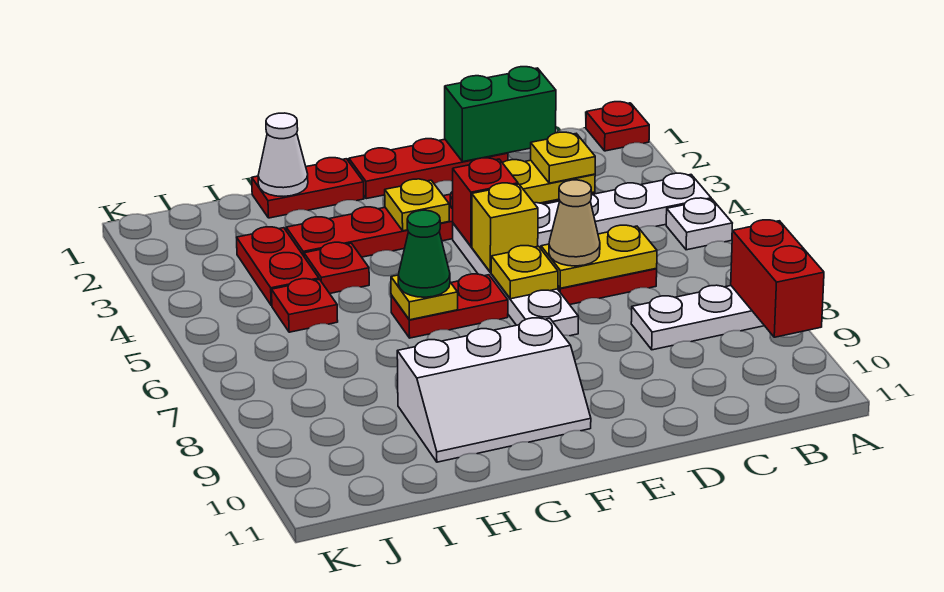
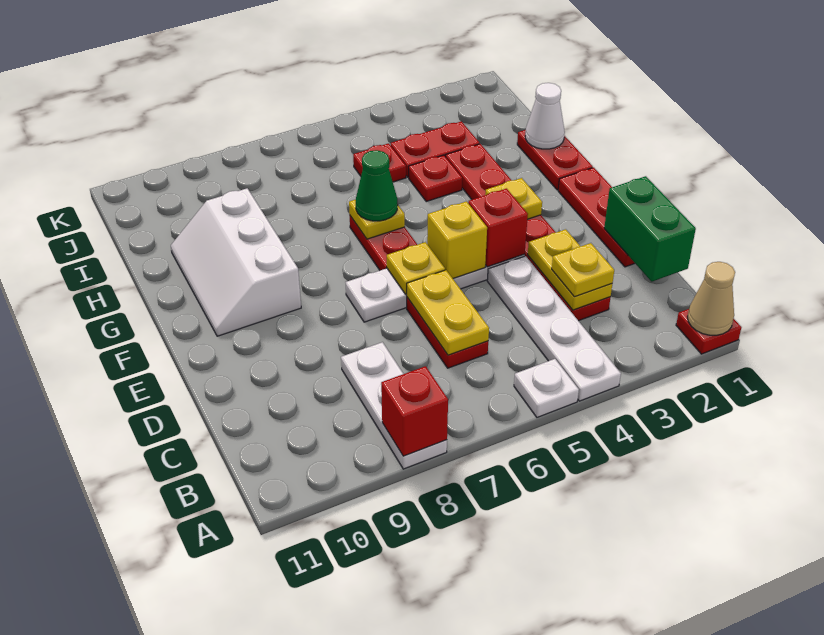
red brick A8:A9 level 2 -> red brick A8 level 2
tan cone D6 level 3 -> tan cone A1 level 2

